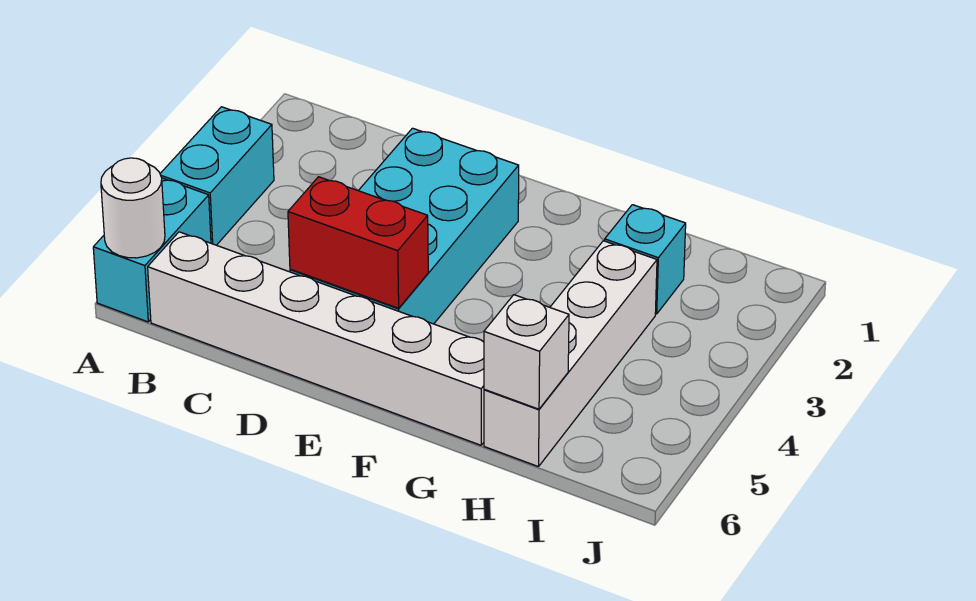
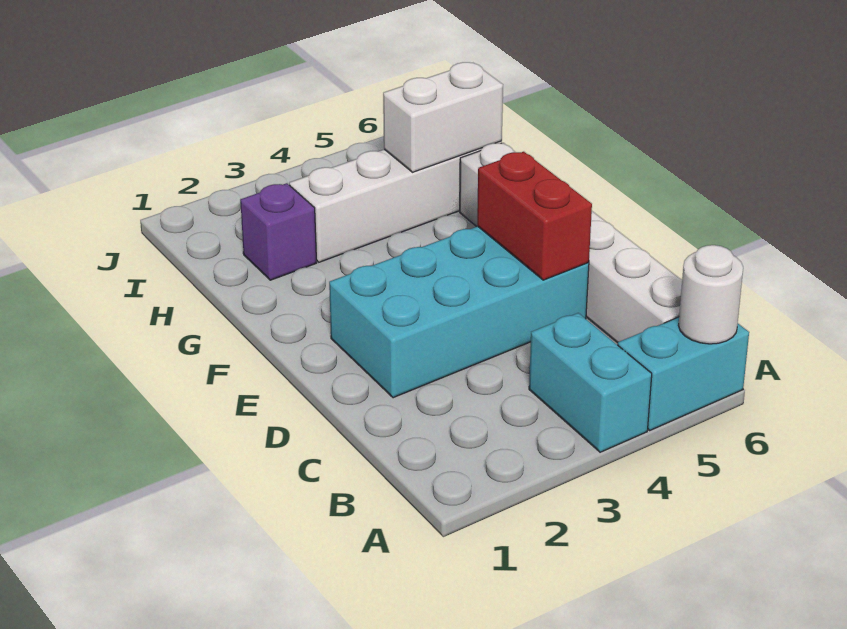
cyan brick A3:A4 level 1 -> cyan brick A4:B4 level 1
cyan brick H2 level 1 -> purple brick H2 level 1
white brick H6 level 2 -> white brick H5:H6 level 2

